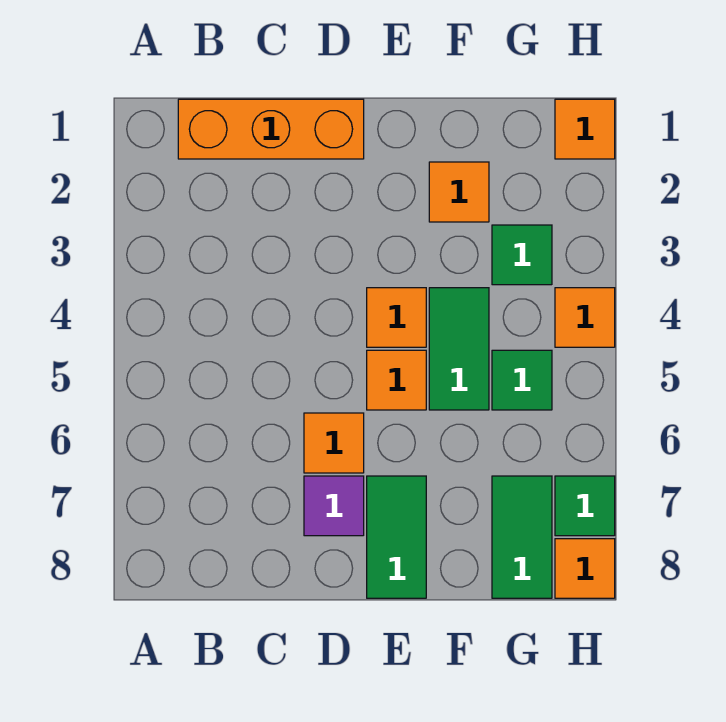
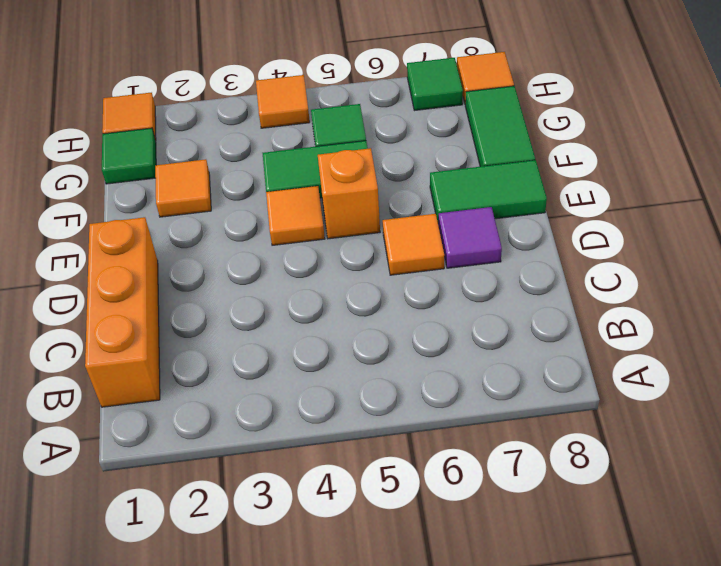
orange tile E5 level 1 -> orange brick E5 level 1
green tile G3 level 1 -> green tile G1 level 1
green tile G7:G8 level 1 -> green tile F8:G8 level 1

